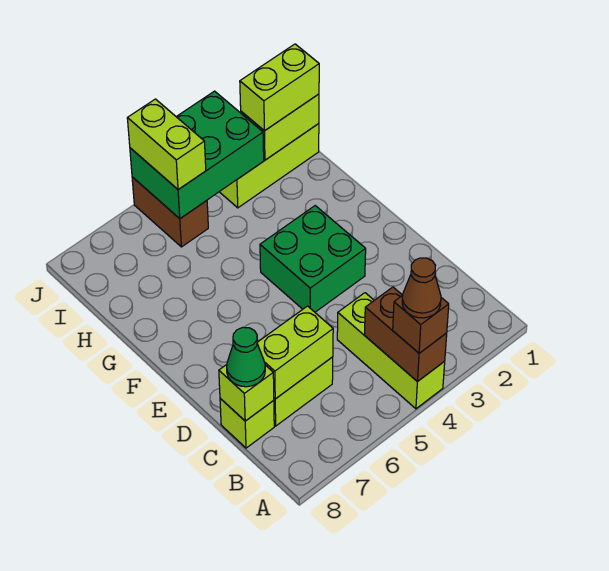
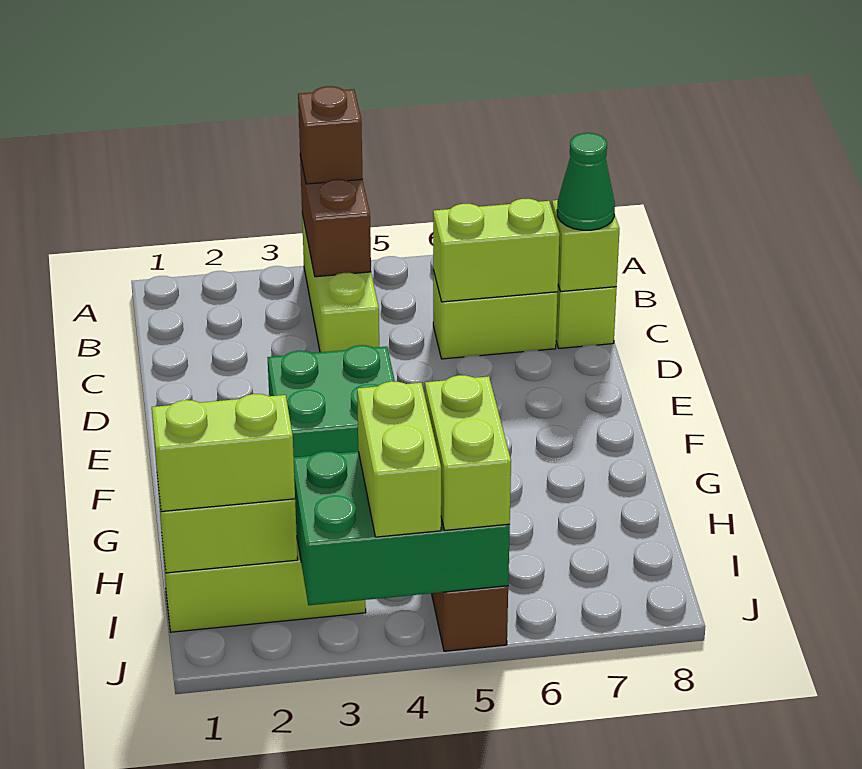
brown cone A4 level 4 -> none
none -> lime brick I4:J4 level 3

